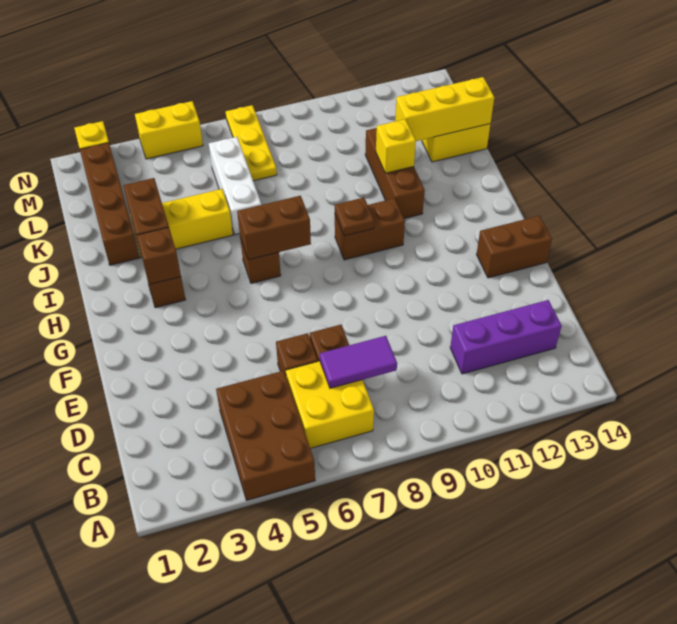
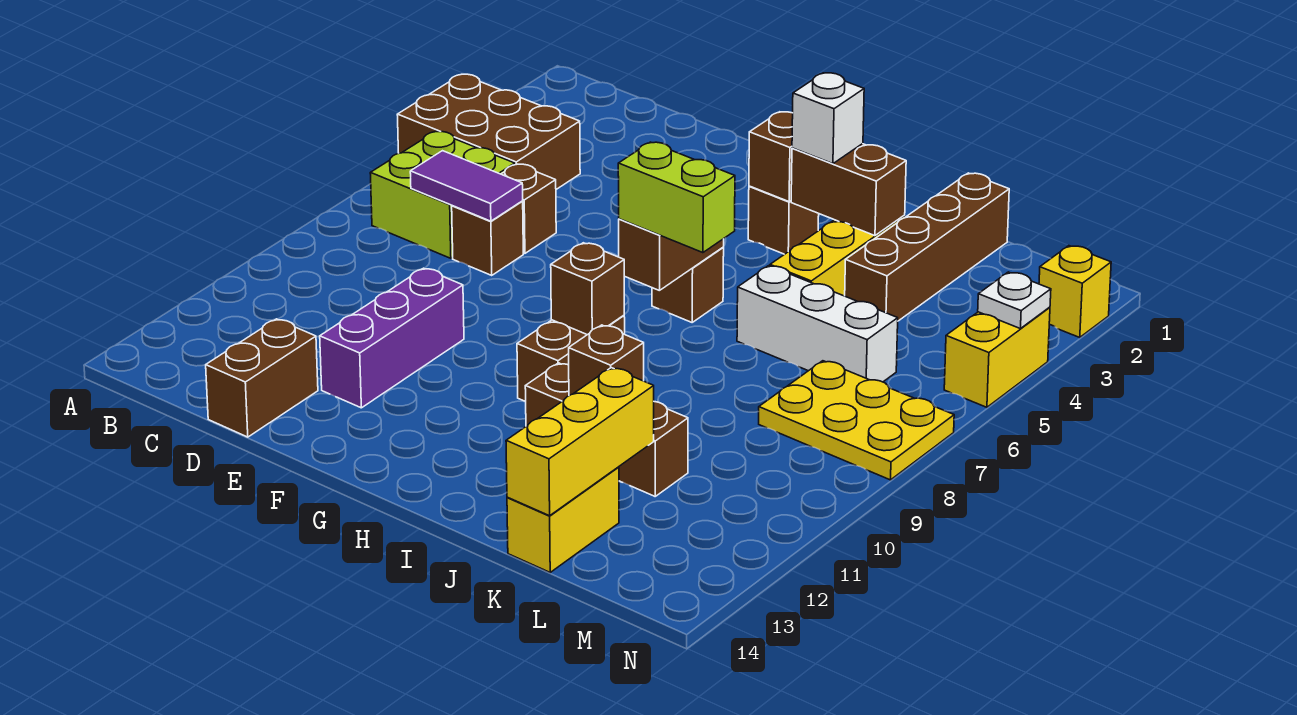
yellow brick B6:C7 level 1 -> lime brick B6:C7 level 1
purple tile C7:C8 level 2 -> purple tile C7:D7 level 2
purple brick C11:C13 level 1 -> purple brick E10:E12 level 1
brown brick F13:F14 level 1 -> brown brick D13:D14 level 1
none -> lime brick H7:I7 level 3
brown plate H9 level 2 -> brown brick H9 level 2
none -> white brick I3 level 3
brown brick J2:M2 level 1 -> brown brick K1:K4 level 1
yellow brick J11 level 2 -> brown brick J11 level 2
yellow plate L7:N7 level 1 -> yellow plate L7:N8 level 1
none -> white plate N4 level 2

